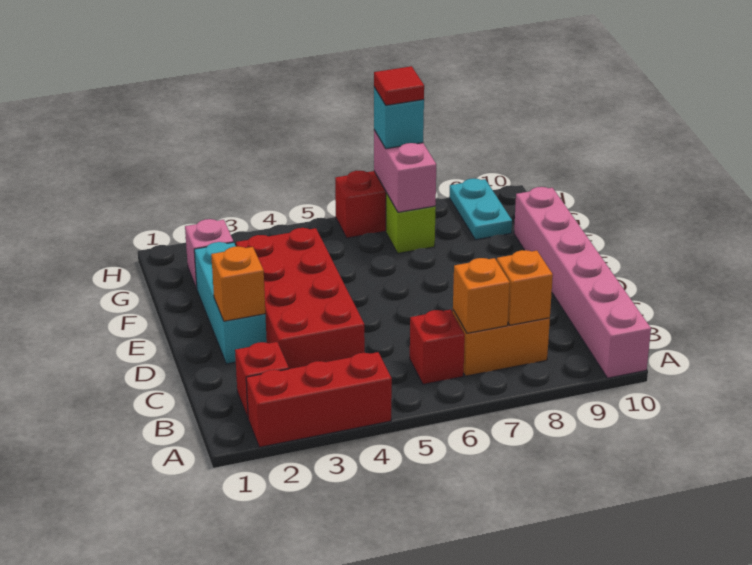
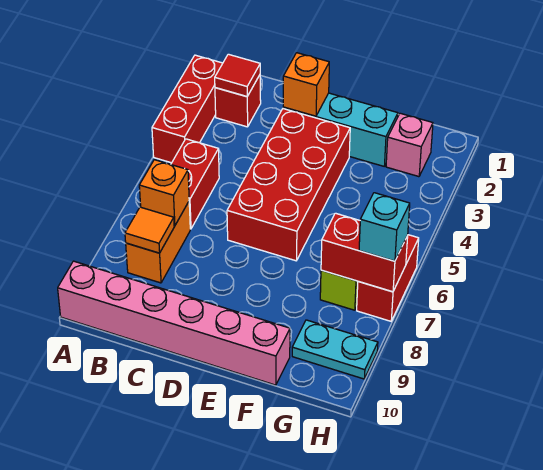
red brick B6 level 1 -> red brick B5:B6 level 1
orange brick B8 level 2 -> orange tile B8 level 2
red brick C3:F4 level 1 -> red brick D3:E6 level 1
pink brick G7:H7 level 2 -> red brick G7:H7 level 2
red tile H7 level 4 -> red tile B2 level 2

